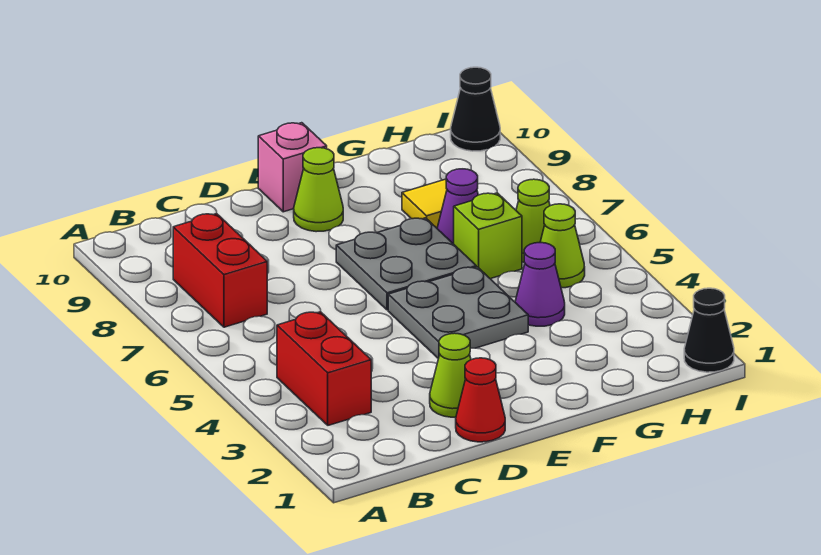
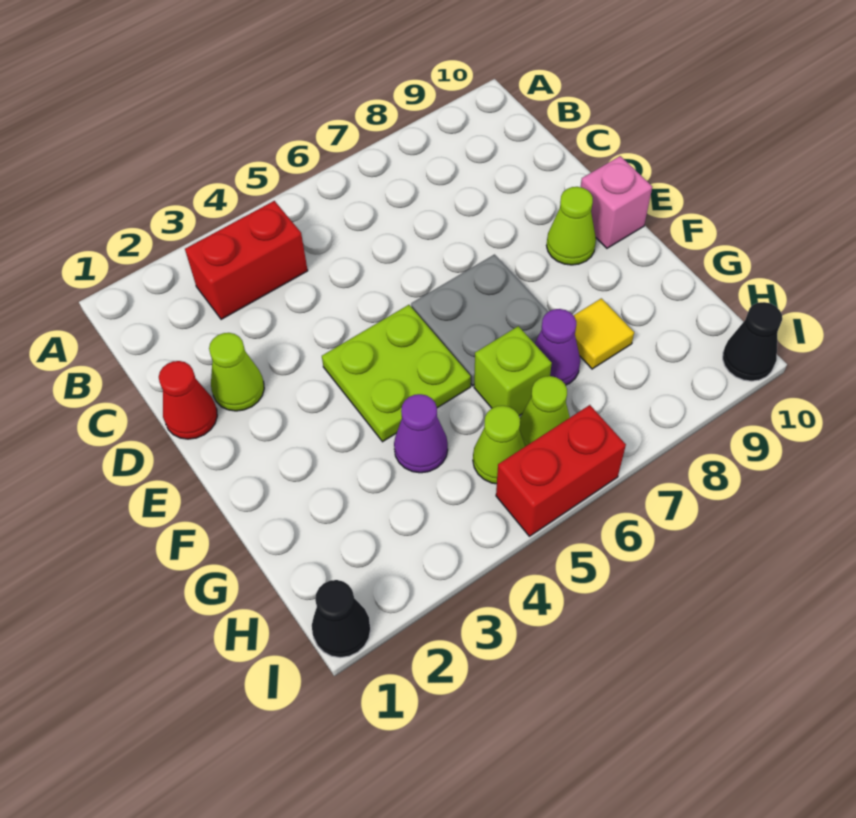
red brick B7:B8 level 1 -> red brick I5:I6 level 1
grey plate E4:F5 level 1 -> lime plate E4:F5 level 1

